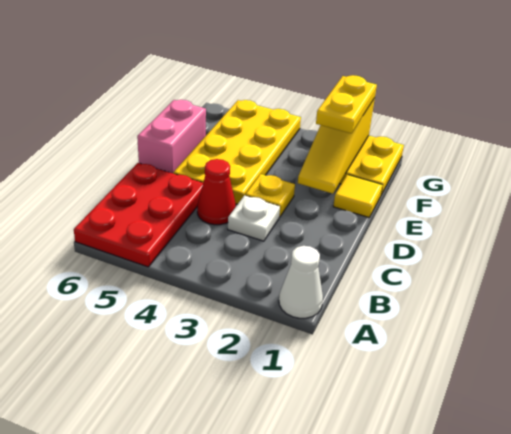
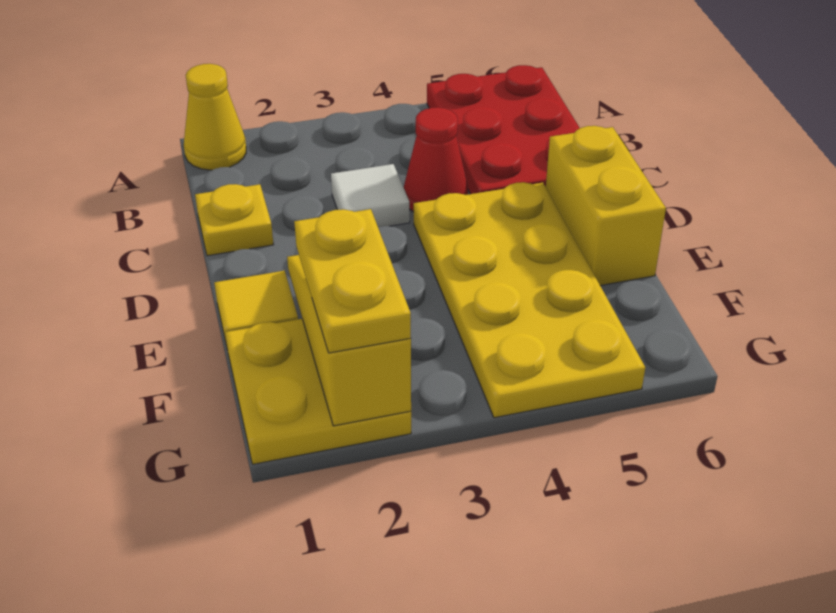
white cone A1 level 1 -> yellow cone A1 level 1
white plate C3 level 1 -> white tile C3 level 1
yellow plate D3 level 1 -> yellow plate C1 level 1
pink brick D6:E6 level 1 -> yellow brick D6:E6 level 1

